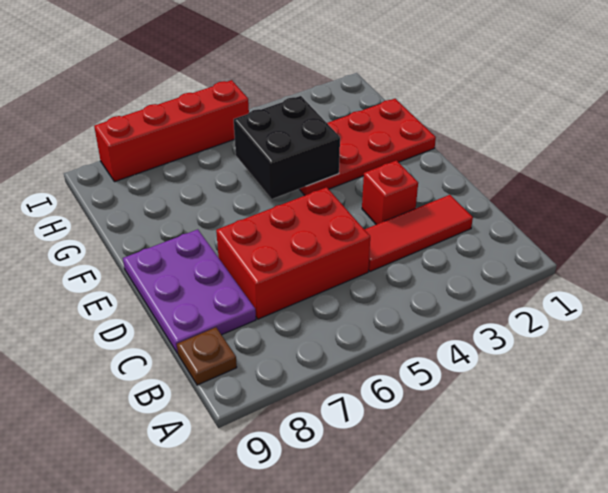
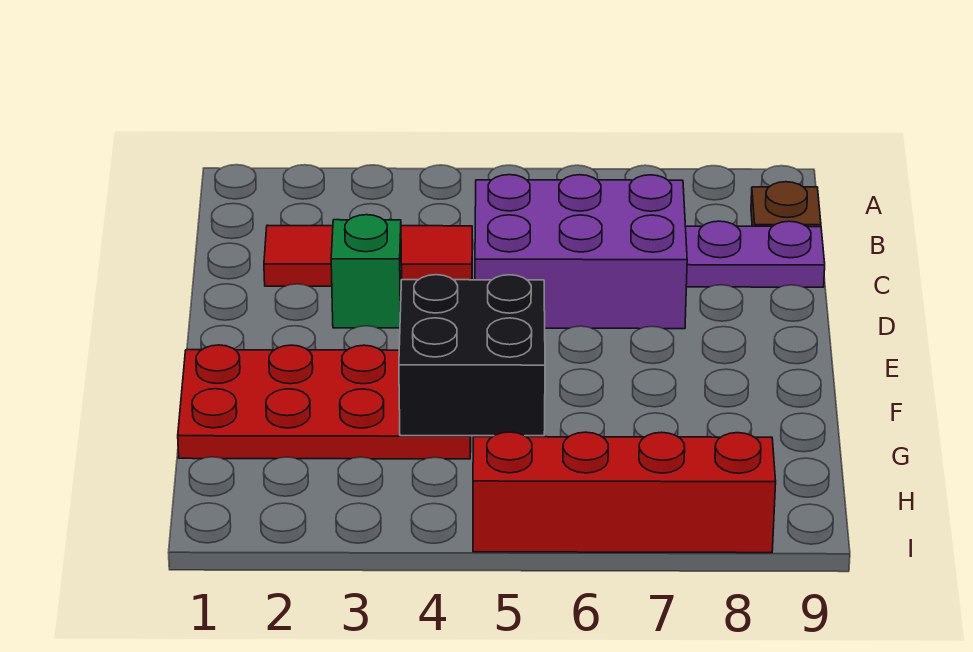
red brick C5:D7 level 1 -> purple brick C5:D7 level 1
purple plate C8:E9 level 1 -> purple plate C8:C9 level 1
red brick D3 level 1 -> green brick D3 level 1

